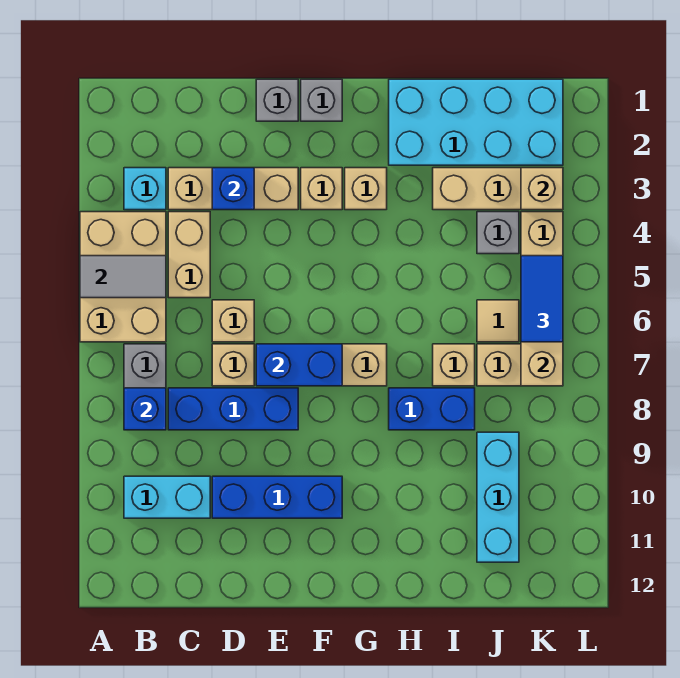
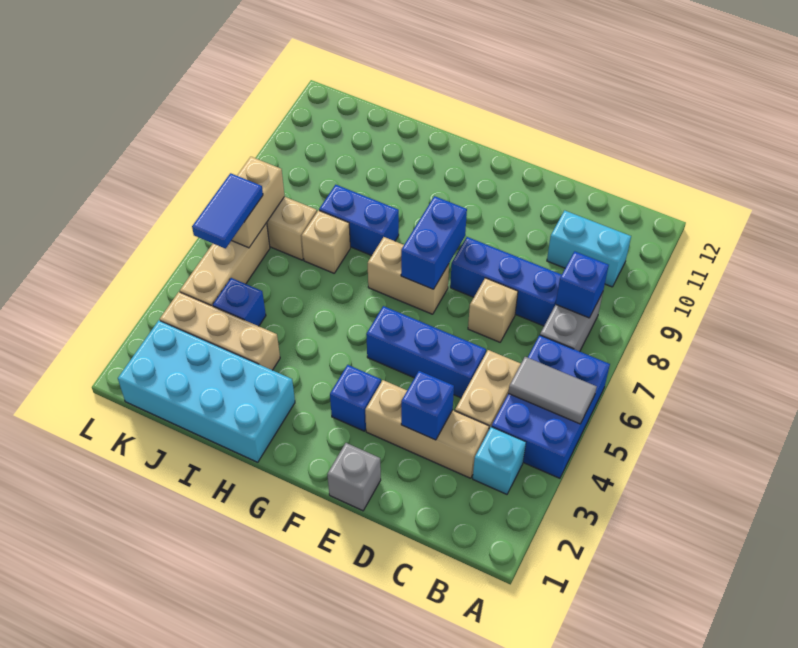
tan brick A4:B6 level 1 -> blue brick A4:B6 level 1
tan brick D6 level 1 -> none
blue brick D10:F10 level 1 -> blue brick D5:F5 level 1
blue brick E7:F7 level 2 -> blue brick F7:F8 level 2
grey brick F1 level 1 -> none
tan brick F3 level 1 -> blue brick F3 level 1
tan brick G3 level 1 -> none
grey brick J4 level 1 -> blue brick J4 level 1
tan tile J6 level 1 -> none
cyan brick J9:J11 level 1 -> none
tan brick K3 level 2 -> none

